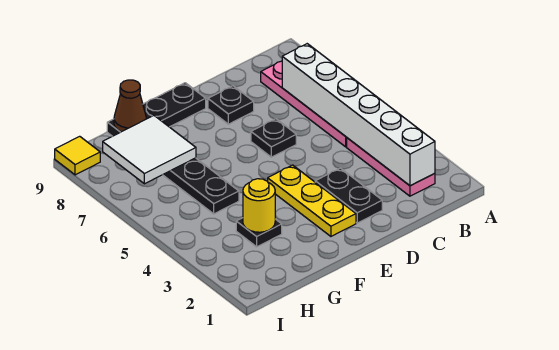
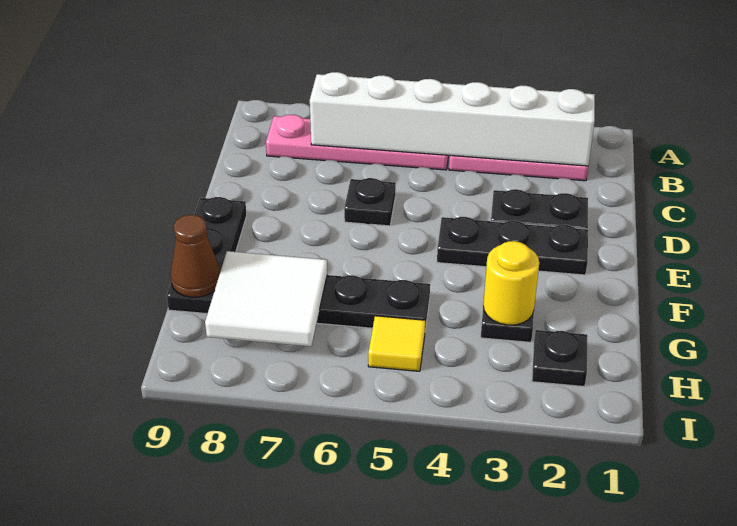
black plate D8 level 1 -> black plate H2 level 1
yellow plate E2:E4 level 1 -> black plate E2:E4 level 1
yellow tile I9 level 1 -> yellow tile H5 level 1

